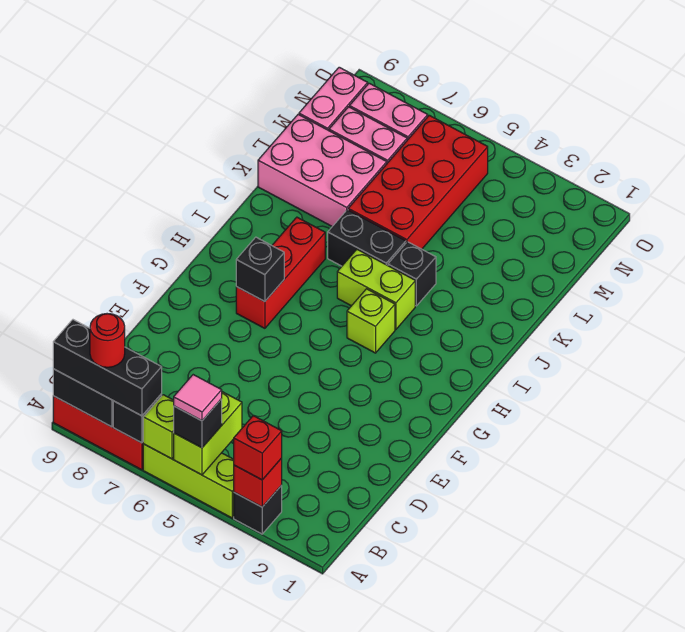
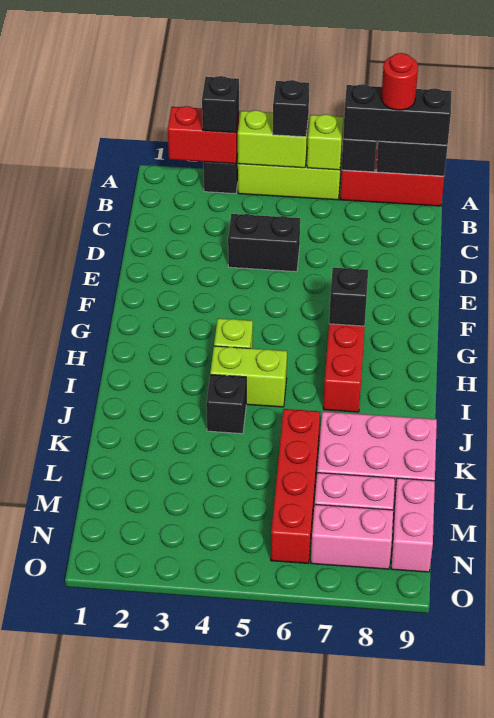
red brick A3 level 2 -> red brick A2:A3 level 2
red brick A3 level 3 -> black brick A3 level 3
lime brick A5:B5 level 2 -> lime brick A4:A5 level 2
pink tile A5 level 4 -> none
black brick J5:J6 level 1 -> black brick D4:D5 level 1
red brick K5:N6 level 1 -> red brick K6:N6 level 1

